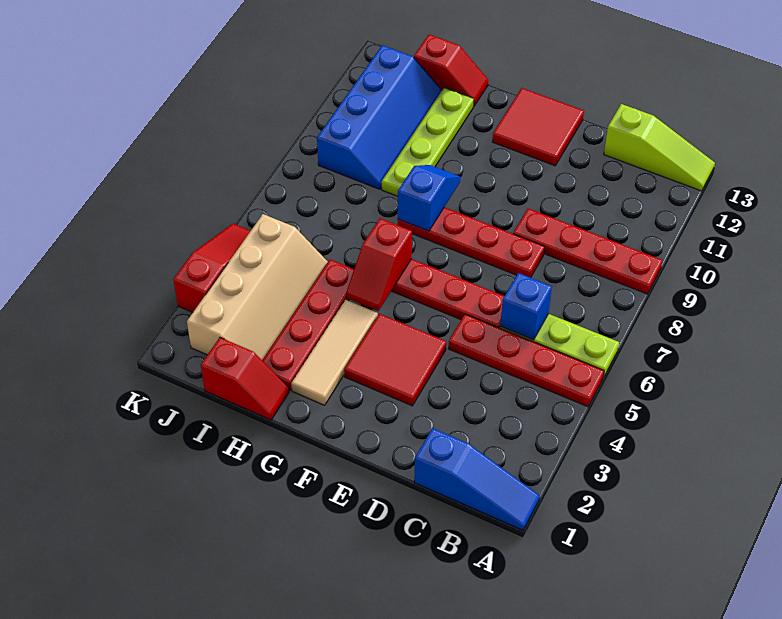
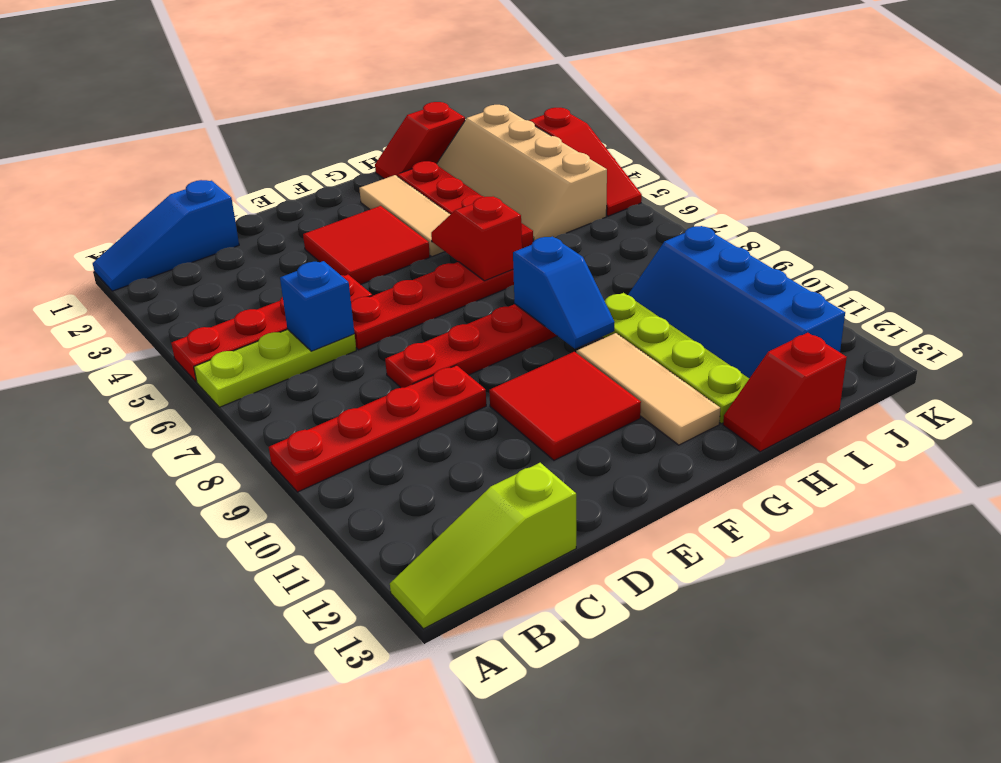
red tile E12:F13 level 1 -> red tile E10:F11 level 1
none -> tan tile G10:G12 level 1

